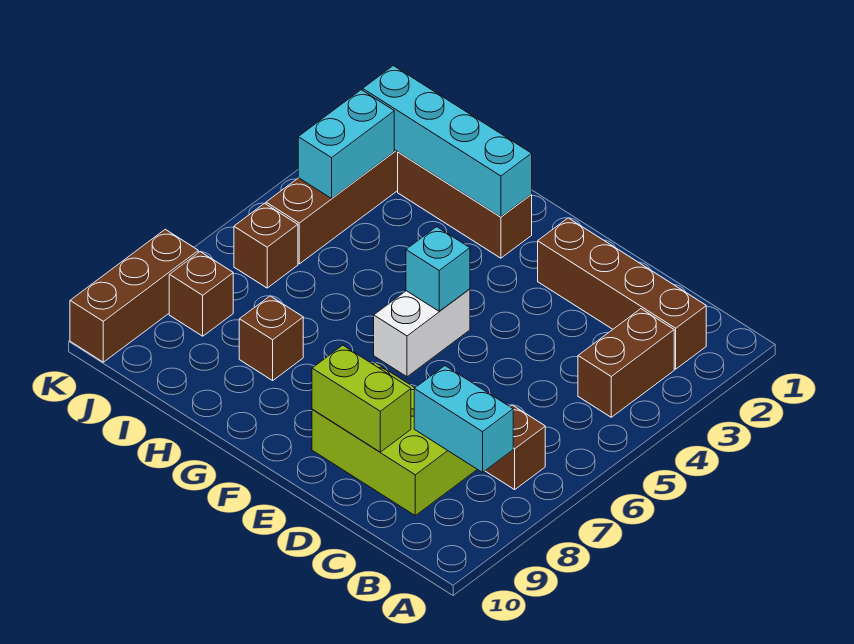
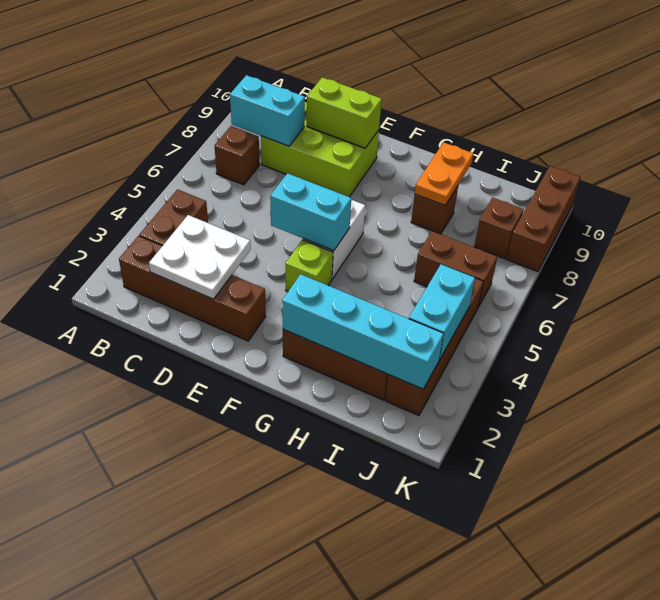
none -> white plate C2:D3 level 2
none -> lime brick F4 level 1
cyan brick F5 level 2 -> cyan brick E5:F5 level 2
none -> orange plate H8:H9 level 2
brown brick J6 level 1 -> brown brick I6:J6 level 1

